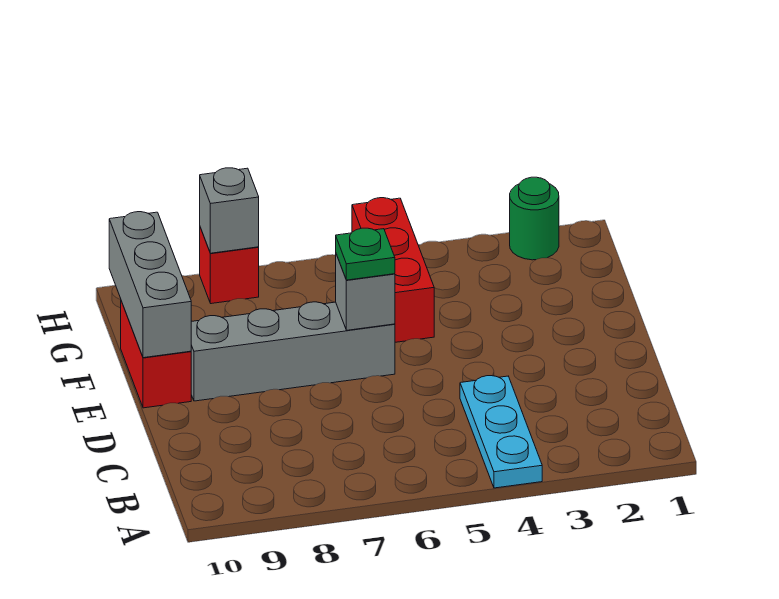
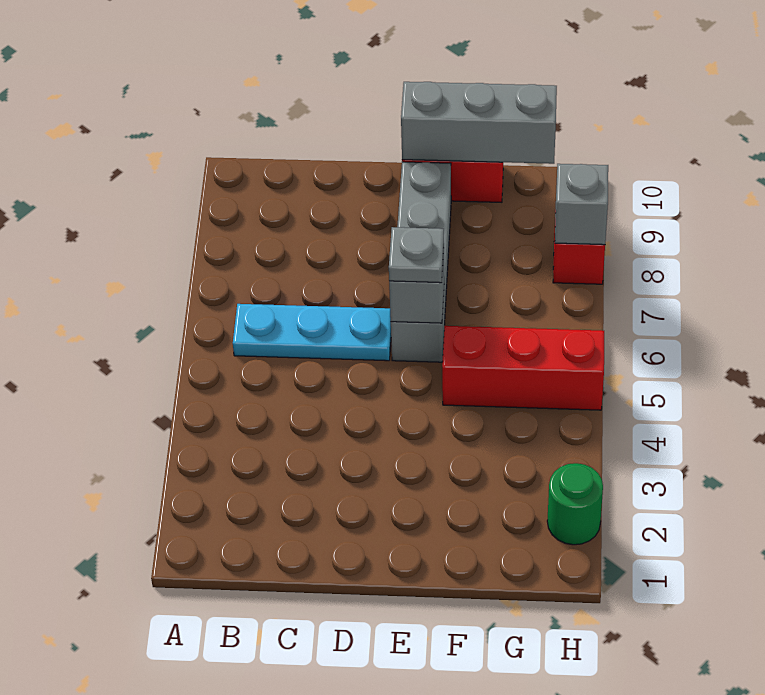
cyan plate A4:C4 level 1 -> cyan plate B6:D6 level 1
green plate E6 level 3 -> grey plate E6 level 3

